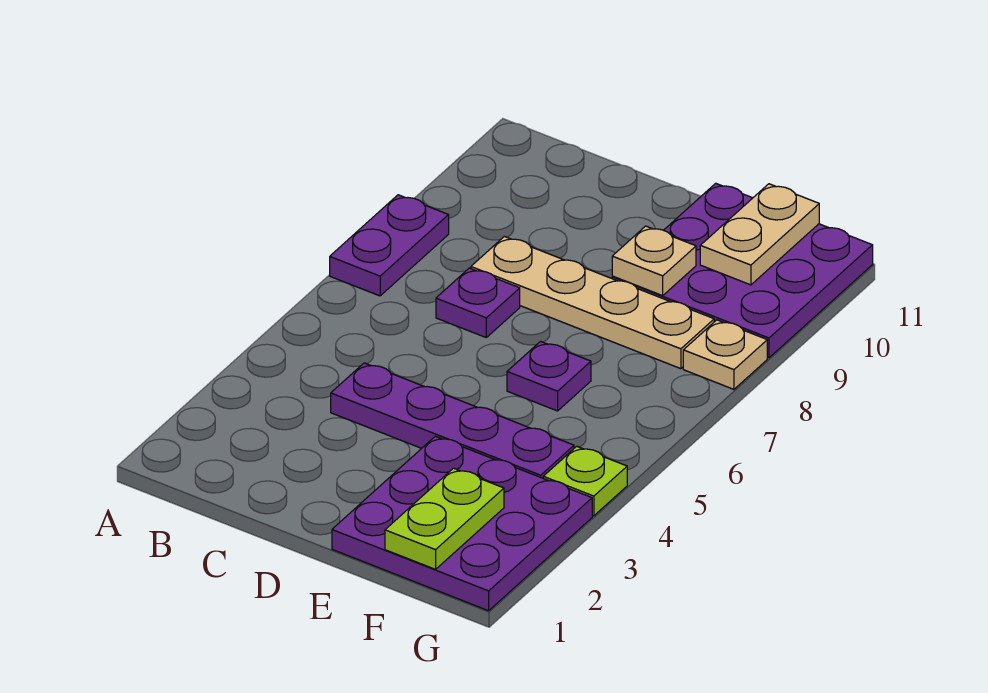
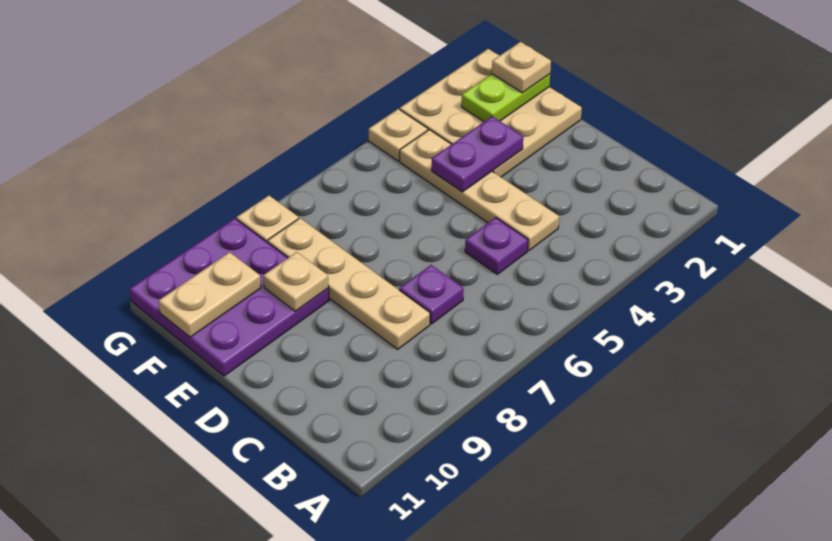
purple plate A7:A8 level 1 -> purple plate E3:E4 level 2
purple plate C4:F4 level 1 -> tan plate C4:F4 level 1
purple plate E1:G3 level 1 -> tan plate E1:G3 level 1
purple plate E6 level 1 -> purple plate C5 level 1
none -> tan plate F1 level 3
lime plate G4 level 1 -> tan plate G4 level 1

